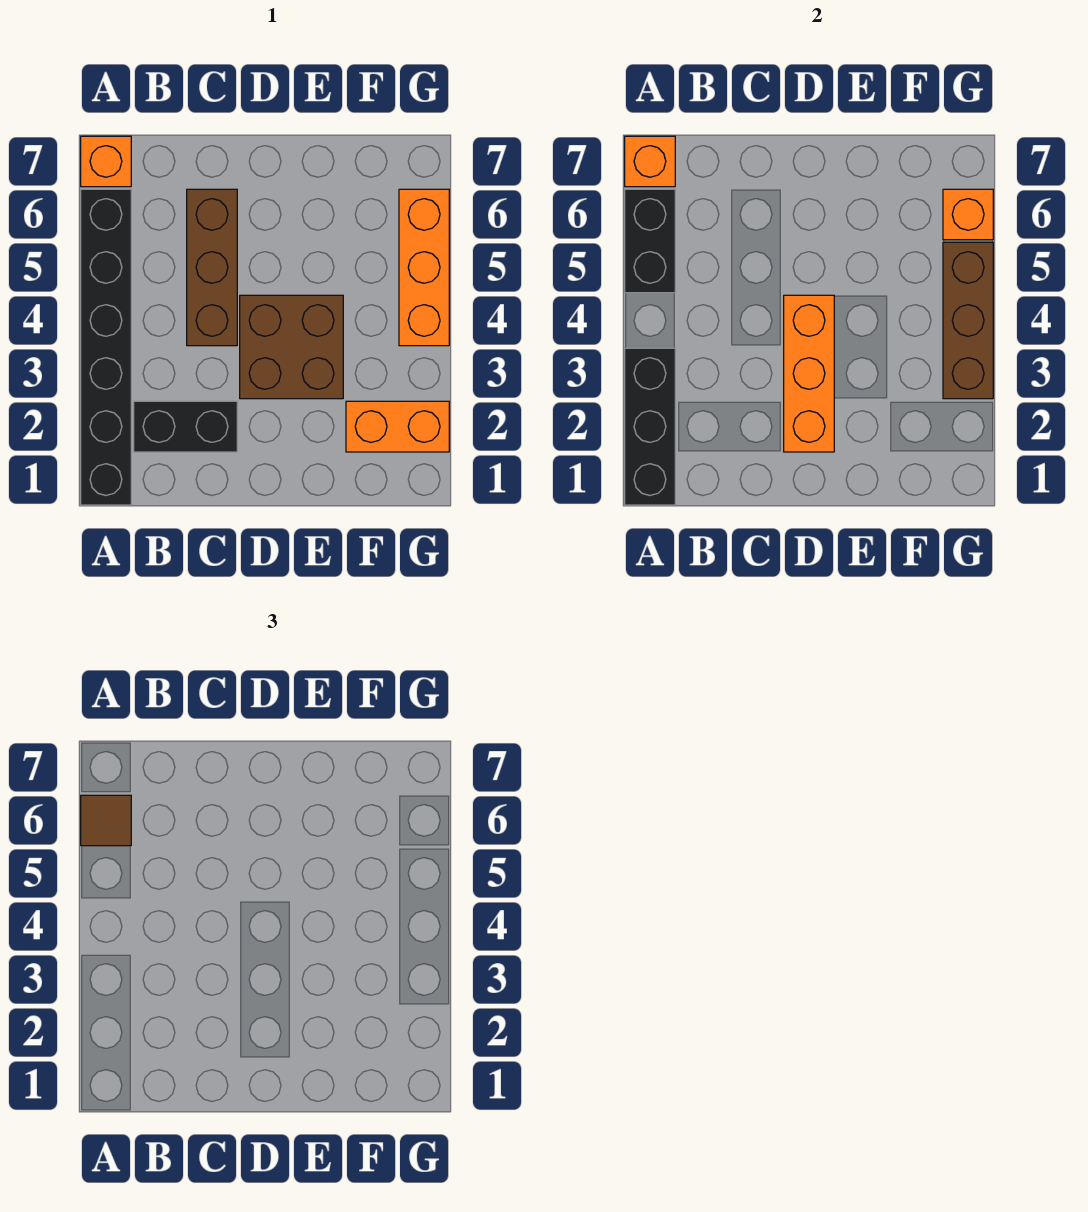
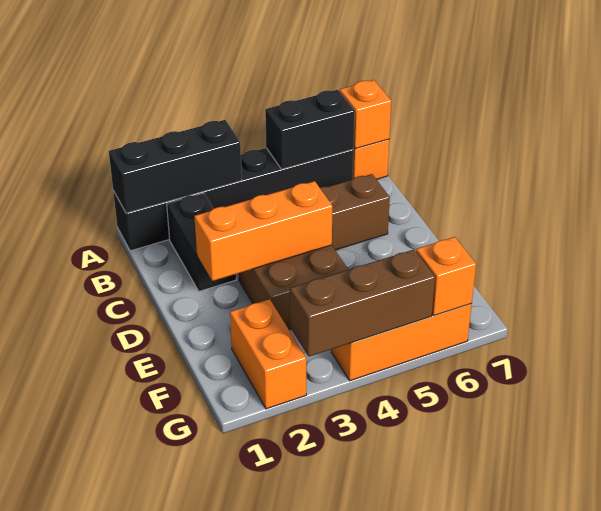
brown tile A6 level 3 -> none

